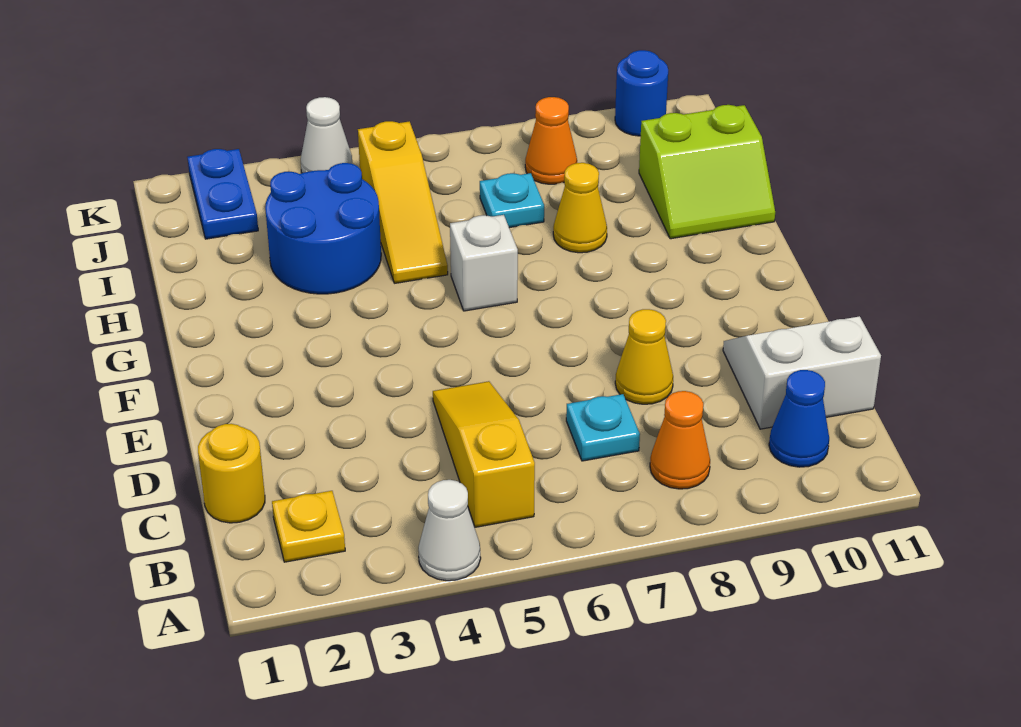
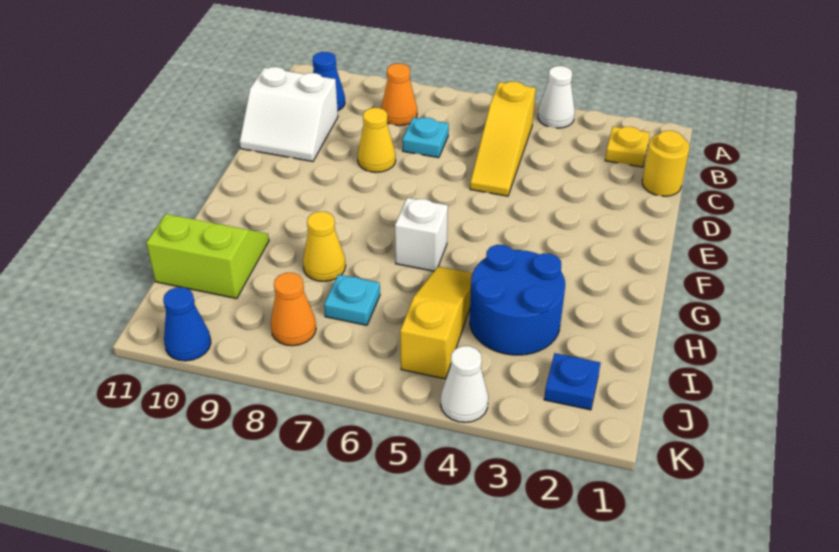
blue plate J2:K2 level 1 -> blue plate J2 level 1
blue round brick K10 level 1 -> blue cone K10 level 1

